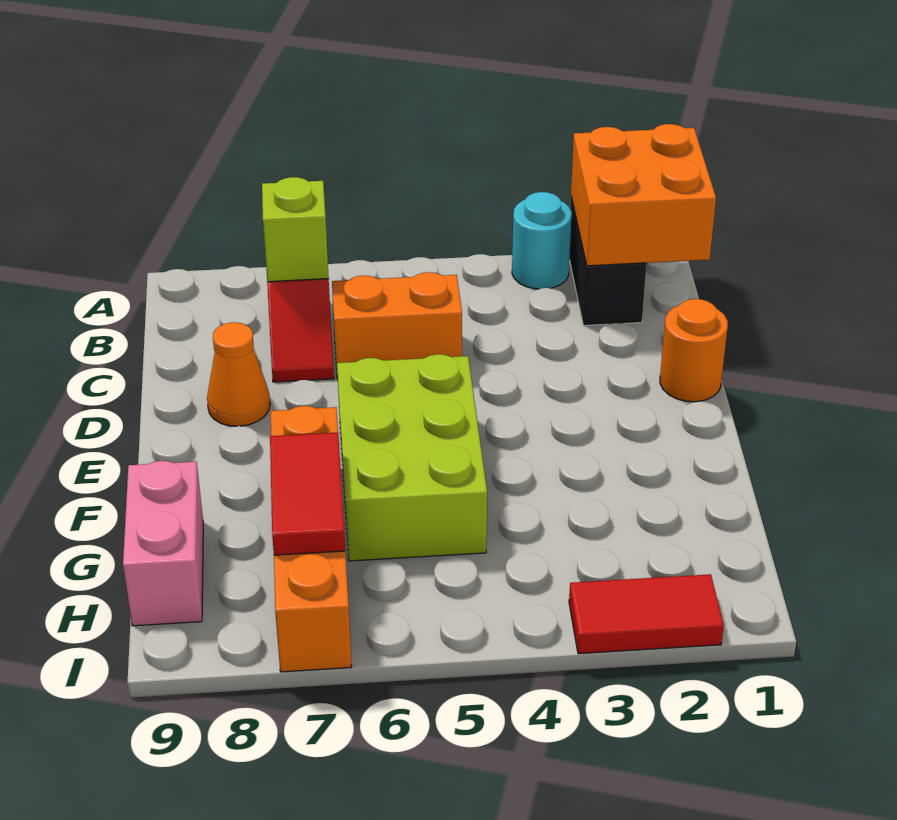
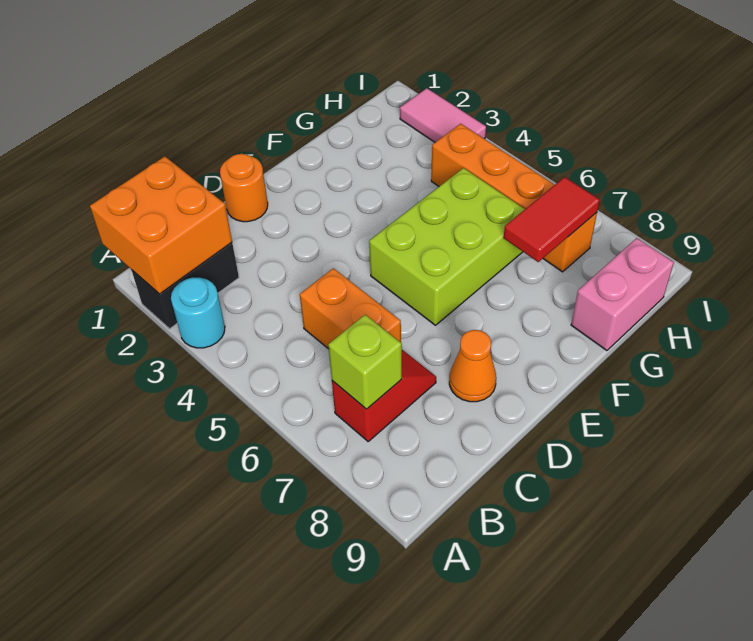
orange brick F7:I7 level 1 -> orange brick H4:H7 level 1
red tile I2:I3 level 1 -> pink tile I2:I3 level 1

